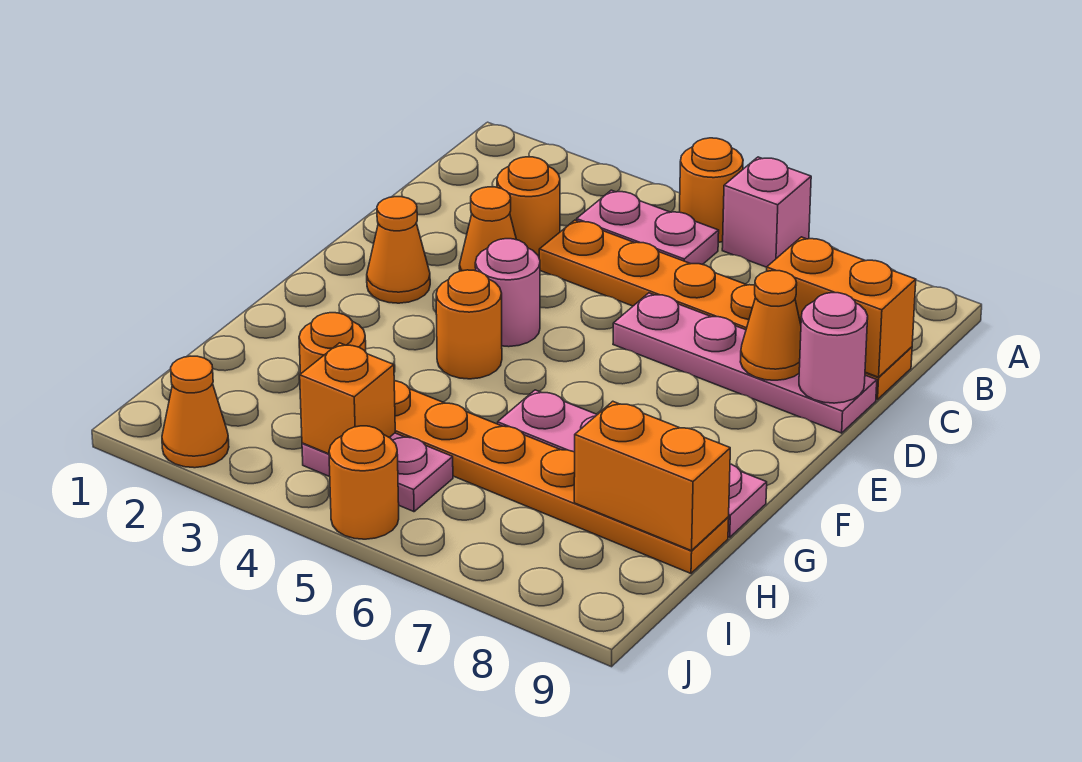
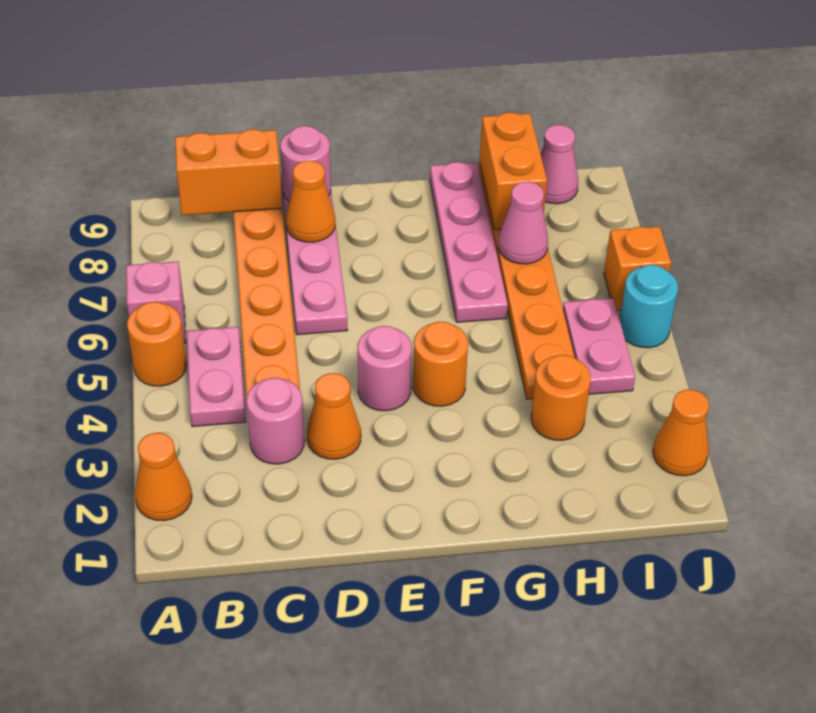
orange round brick C3 level 1 -> pink round brick C3 level 1
orange brick C8:C9 level 2 -> orange brick B9:C9 level 2
orange cone E2 level 1 -> orange cone A2 level 1
none -> pink cone H7 level 2
orange brick I4 level 2 -> orange brick J6 level 1
none -> pink cone I9 level 1
orange round brick J5 level 1 -> cyan round brick J5 level 1

